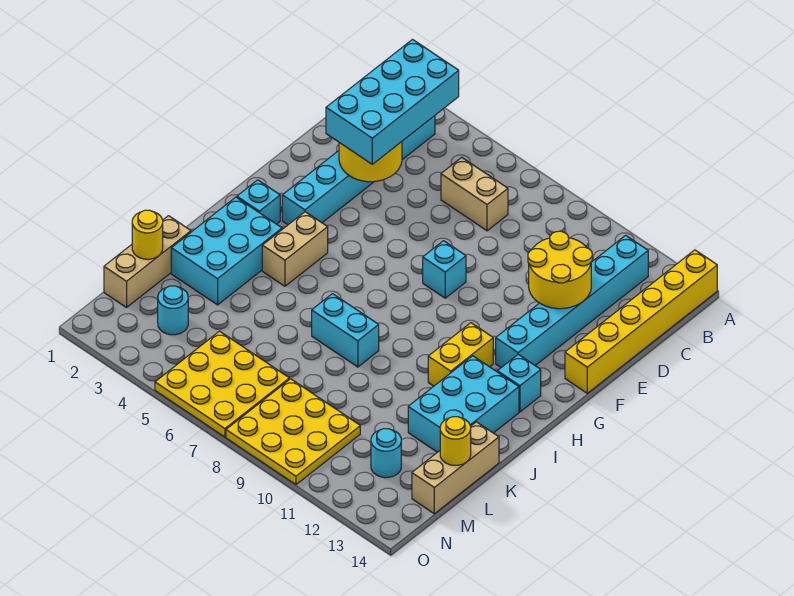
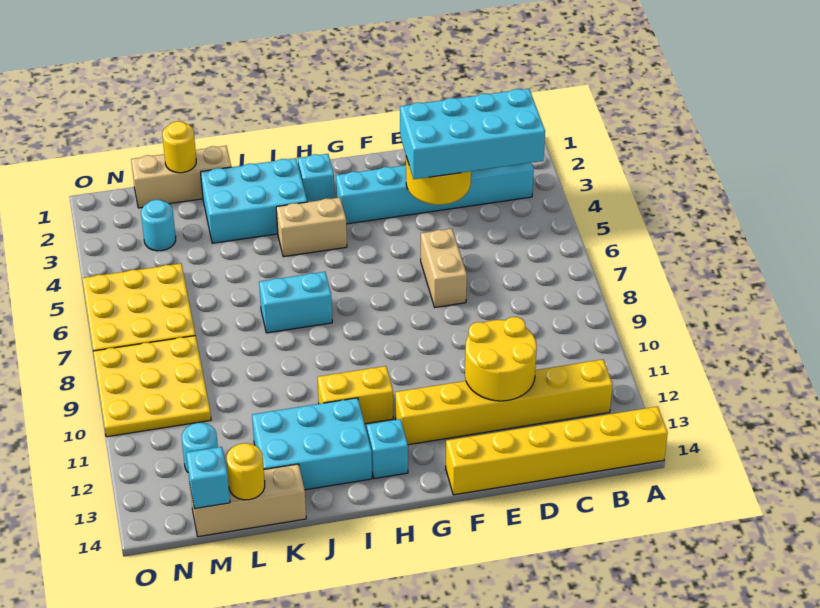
cyan brick B12:G12 level 1 -> yellow brick B12:G12 level 1
tan brick C6:C7 level 1 -> tan brick E6:E7 level 1
cyan brick F8 level 1 -> cyan brick M14 level 2
cyan brick J7:J8 level 1 -> cyan brick I7:J7 level 1

